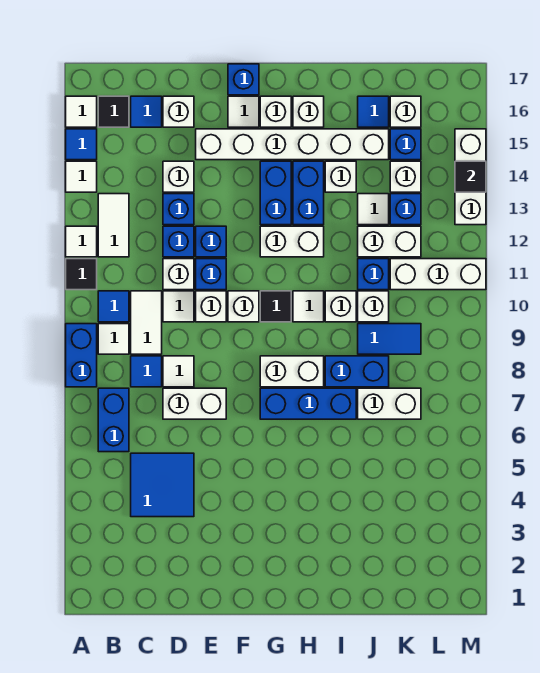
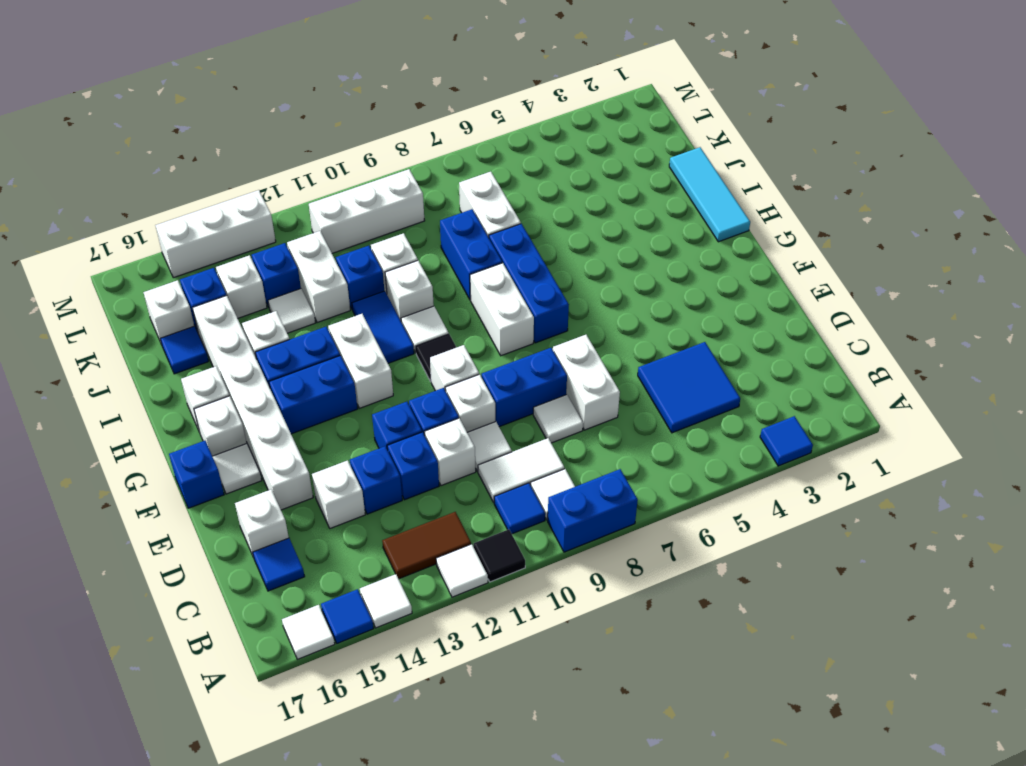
blue brick B6:B7 level 1 -> blue brick E8:E9 level 1
white tile B12:B13 level 1 -> brown tile B12:B13 level 1
black tile B16 level 1 -> none
blue tile C8 level 1 -> blue tile A3 level 1
none -> cyan tile H1:J1 level 1
blue tile J9:K9 level 1 -> blue tile H11:I11 level 1
white brick K11:M11 level 1 -> white brick L9:L11 level 1
black tile M14 level 2 -> none

